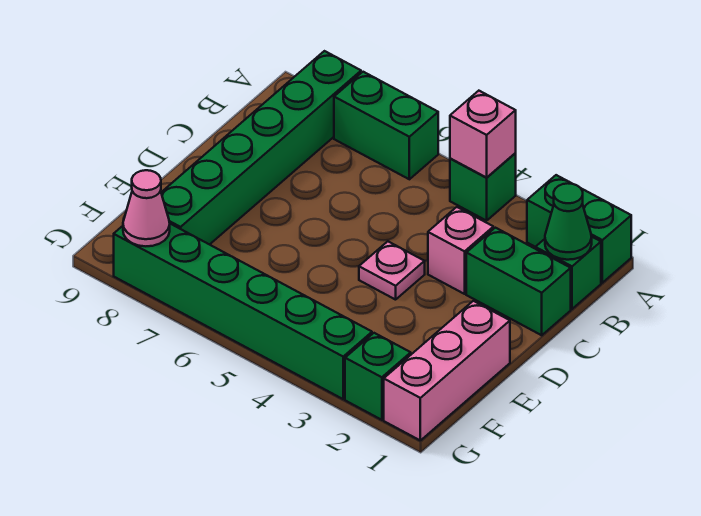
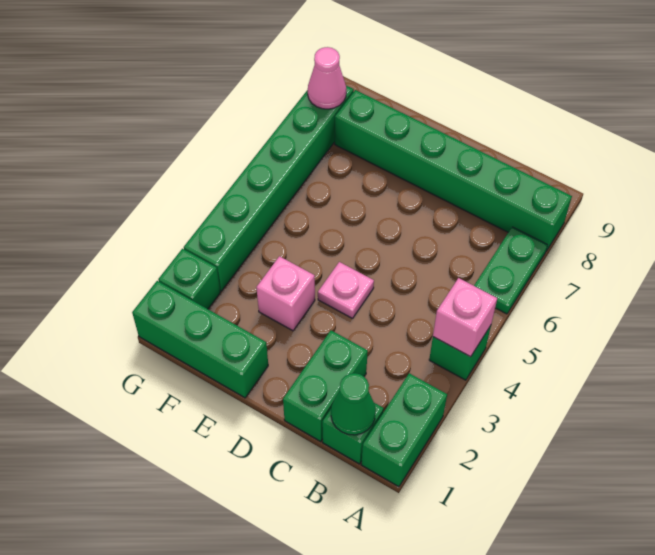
green brick A6:A7 level 1 -> green plate A6:A7 level 1
pink brick C3 level 1 -> pink brick E3 level 1
pink brick E1:G1 level 1 -> green brick E1:G1 level 1

